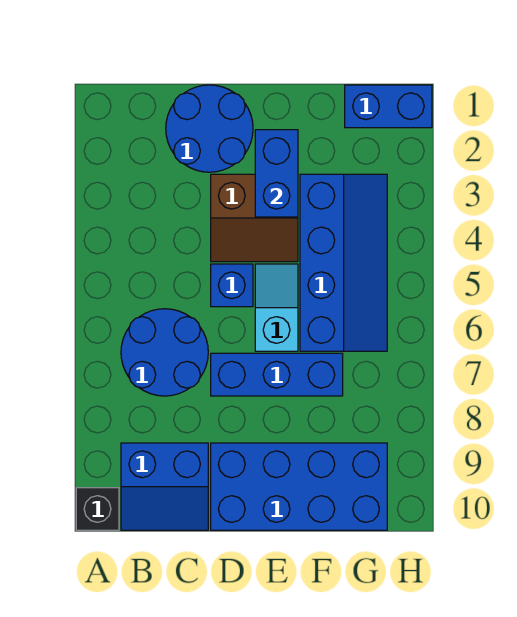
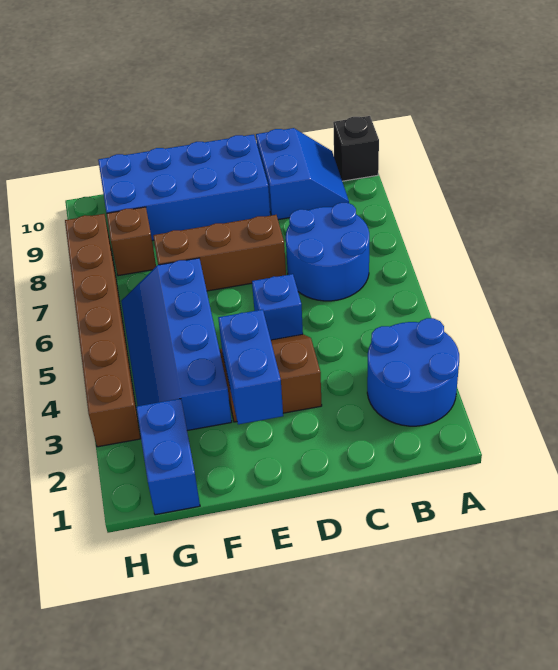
blue slope B9:C10 level 1 top 9 -> blue slope B9:C10 level 1 top C
blue round brick C1:D2 level 1 -> blue round brick A2:B3 level 1
blue brick D7:F7 level 1 -> brown brick D7:F7 level 1
cyan slope E5:E6 level 1 top 6 -> none
blue brick G1:H1 level 1 -> blue brick G1:G2 level 1
none -> brown brick G8 level 1
none -> brown brick H3:H8 level 1

